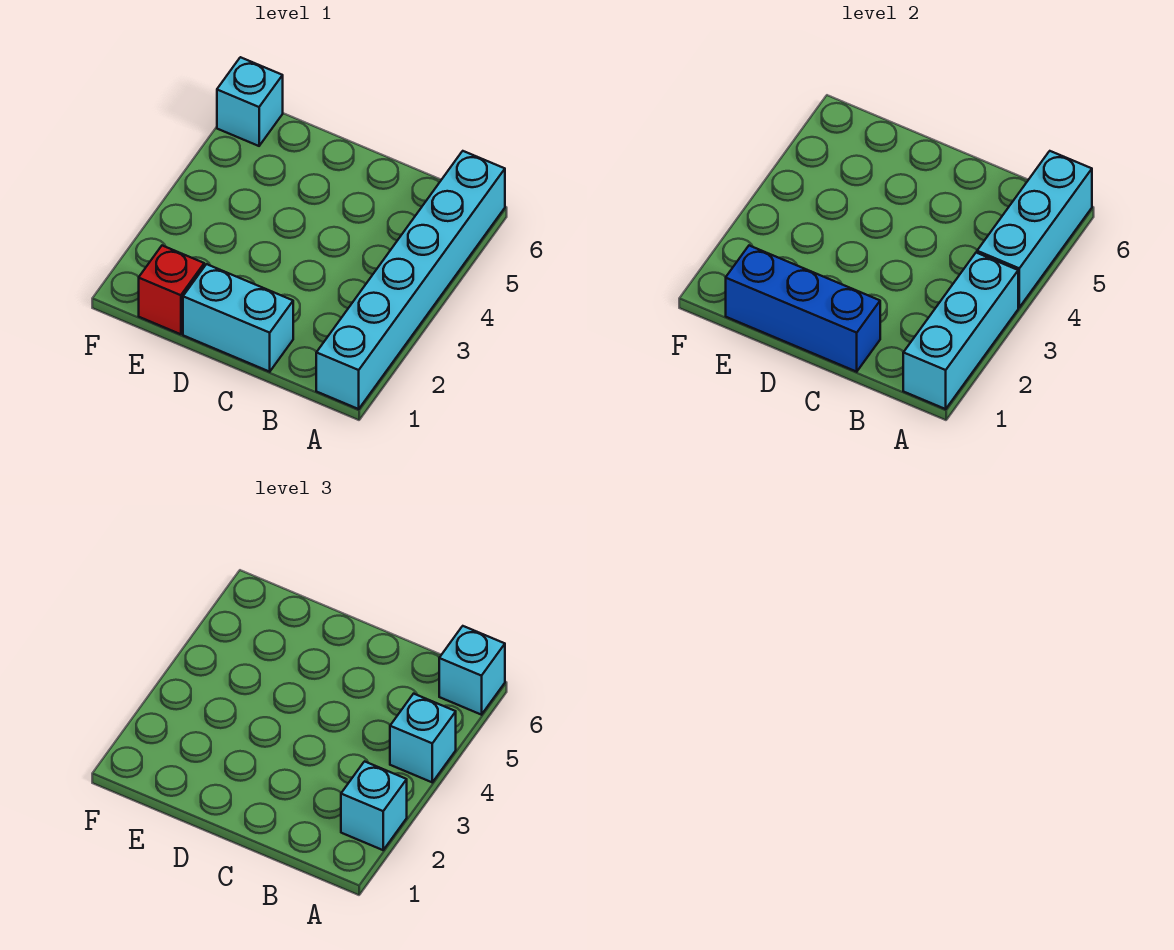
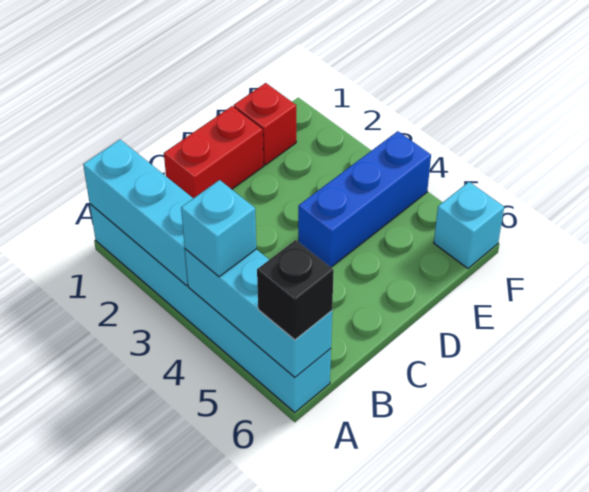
cyan brick A2 level 3 -> none
cyan brick A6 level 3 -> black brick A6 level 3
cyan brick C1:D1 level 1 -> red brick C1:D1 level 1
blue brick C1:E1 level 2 -> blue brick D4:F4 level 1

